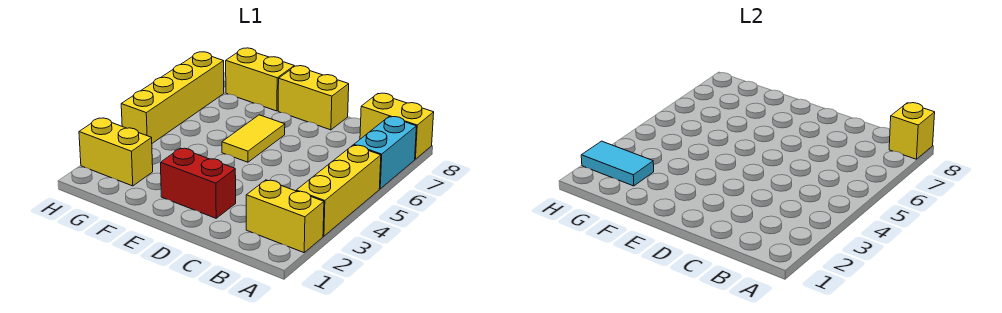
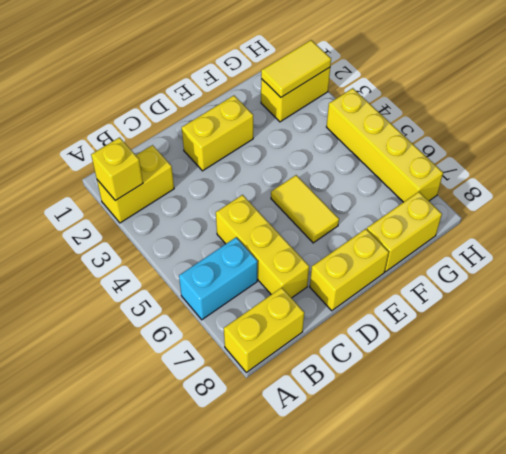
yellow brick A3:A5 level 1 -> yellow brick C5:C7 level 1
cyan brick A6:A7 level 1 -> cyan brick A6:B6 level 1
yellow brick A8 level 2 -> yellow brick A2 level 2
red brick D2:E2 level 1 -> yellow brick D2:E2 level 1
cyan tile G2:H2 level 2 -> yellow tile G2:H2 level 2

